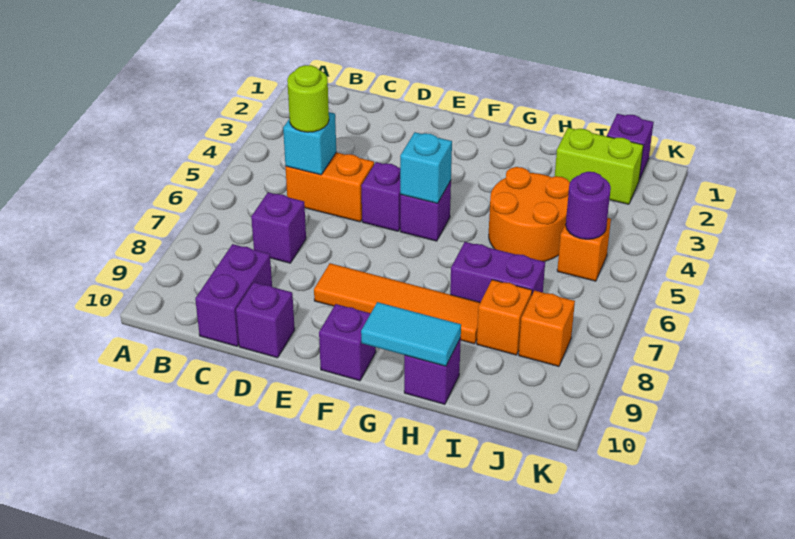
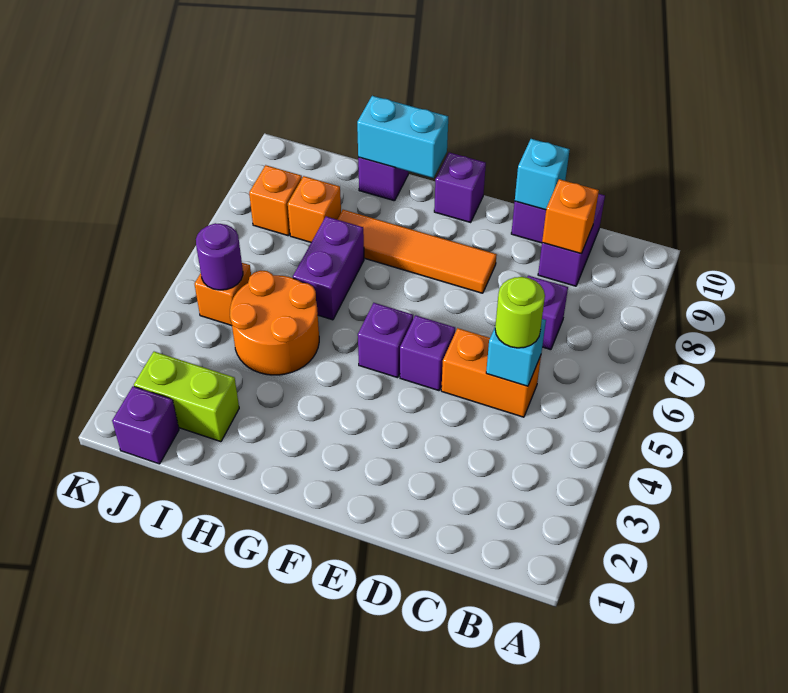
none -> orange brick C9 level 2
cyan brick F5 level 2 -> cyan brick D10 level 2
cyan tile G10:H10 level 2 -> cyan brick G10:H10 level 2
purple brick H7:I7 level 1 -> purple brick H6:H7 level 1

